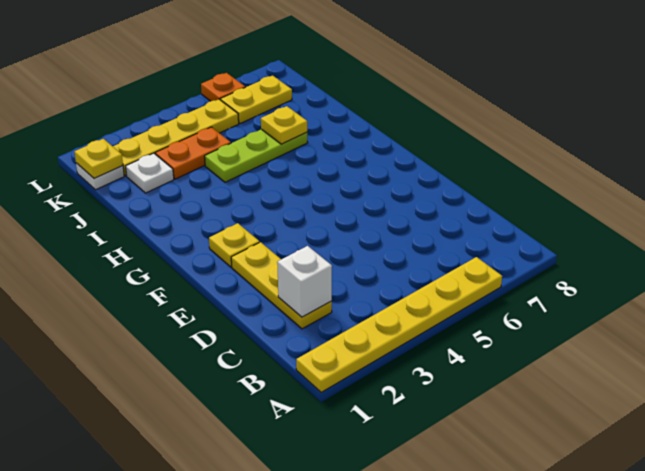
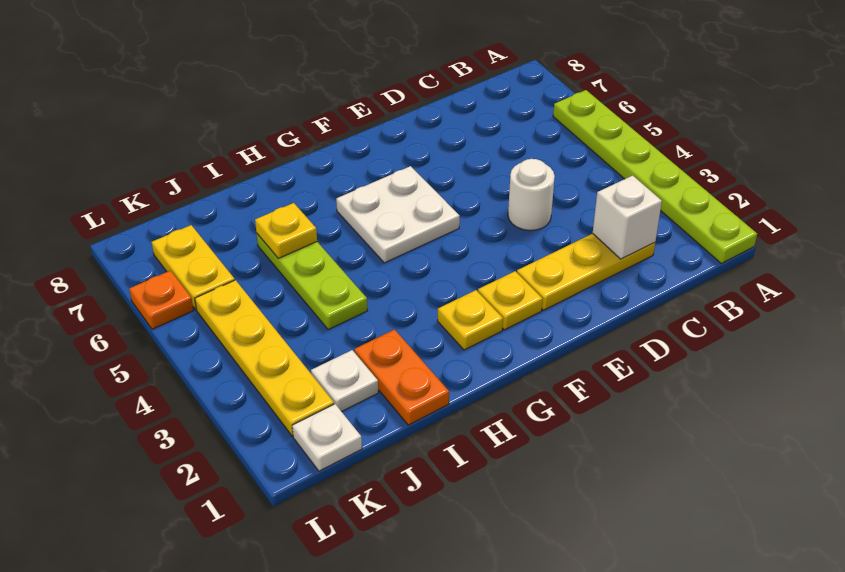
yellow plate A1:A6 level 1 -> lime plate A1:A6 level 1
none -> white round brick D4 level 1
none -> white plate F5:G6 level 1
orange plate J3:J4 level 1 -> orange plate I1:I2 level 1
yellow plate K1 level 2 -> yellow plate G2 level 1

